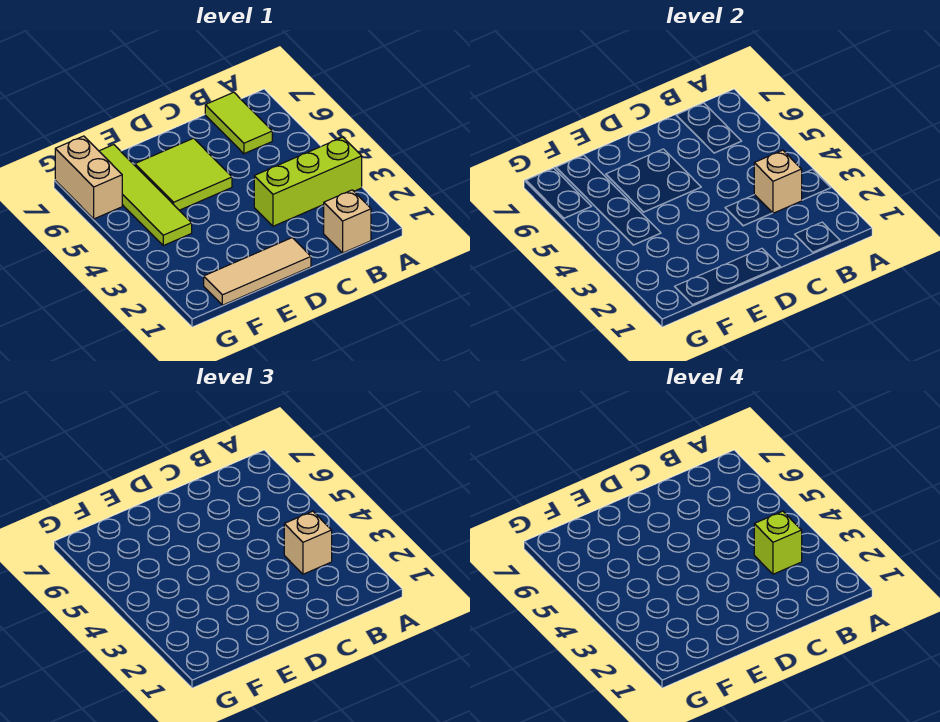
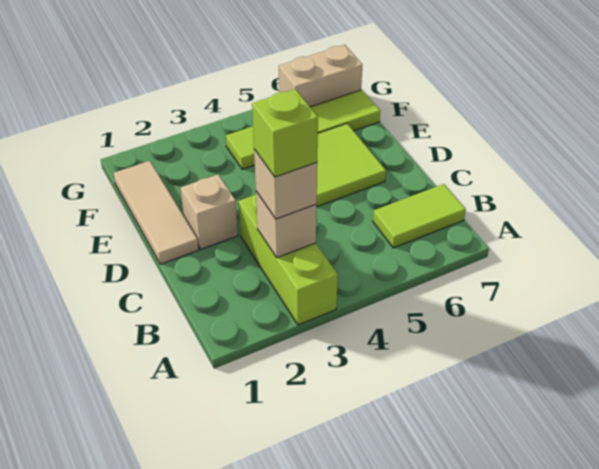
tan brick B1 level 1 -> tan brick D2 level 1

